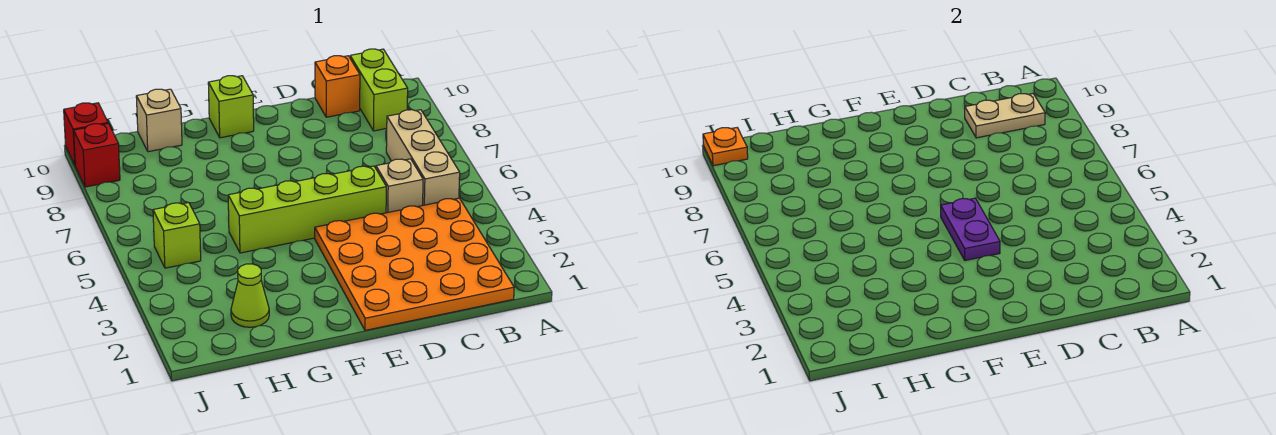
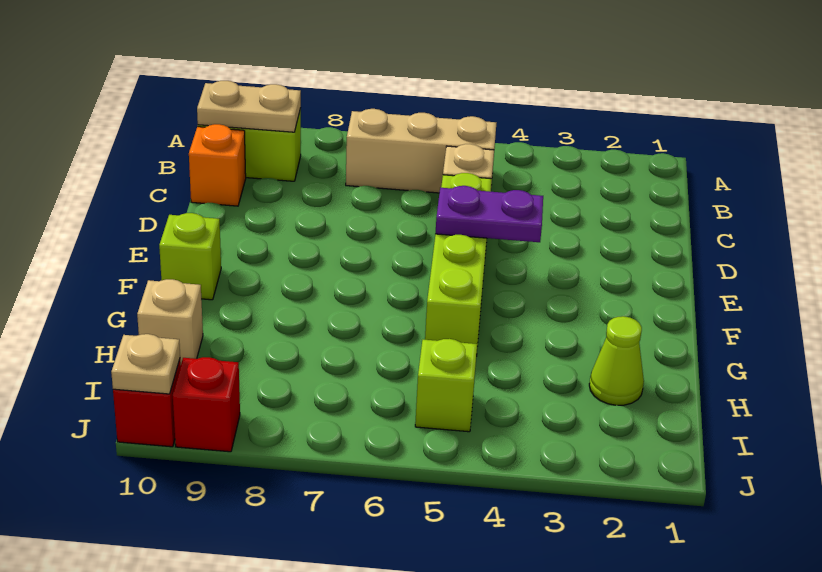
orange plate B1:E4 level 1 -> none
tan plate B9:C9 level 2 -> tan plate B9:B10 level 2
orange plate J10 level 2 -> tan plate J10 level 2

